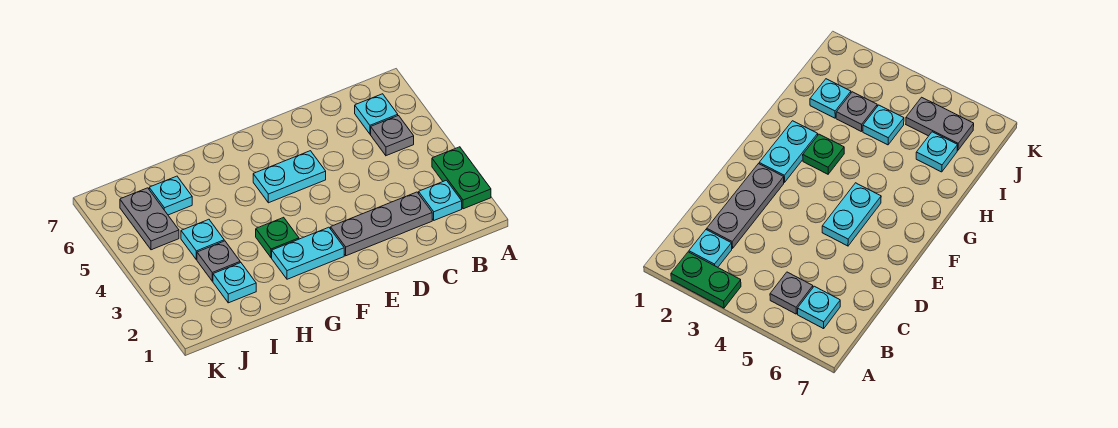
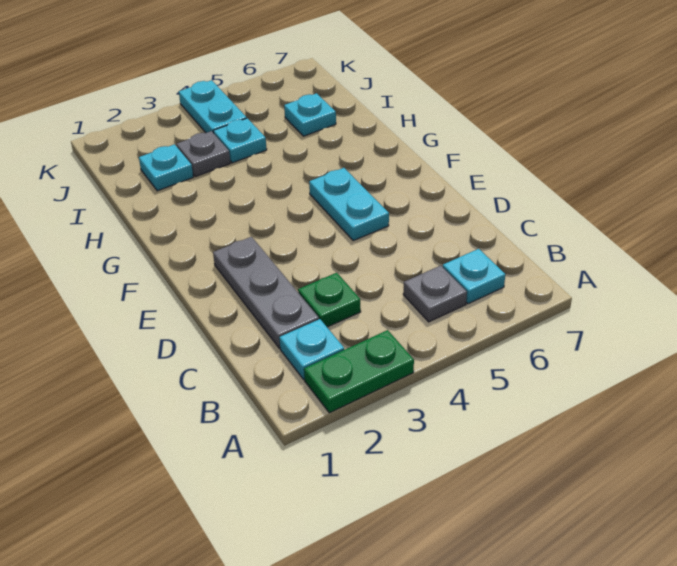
cyan plate F2:G2 level 1 -> cyan plate J4:K4 level 1
green plate G3 level 1 -> green plate C3 level 1
grey plate J5:J6 level 1 -> none

